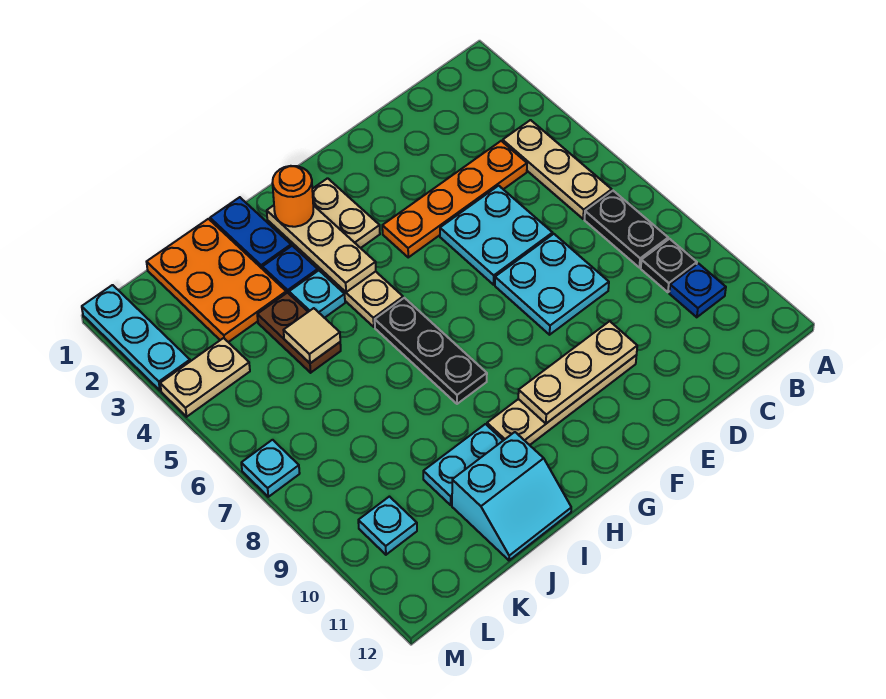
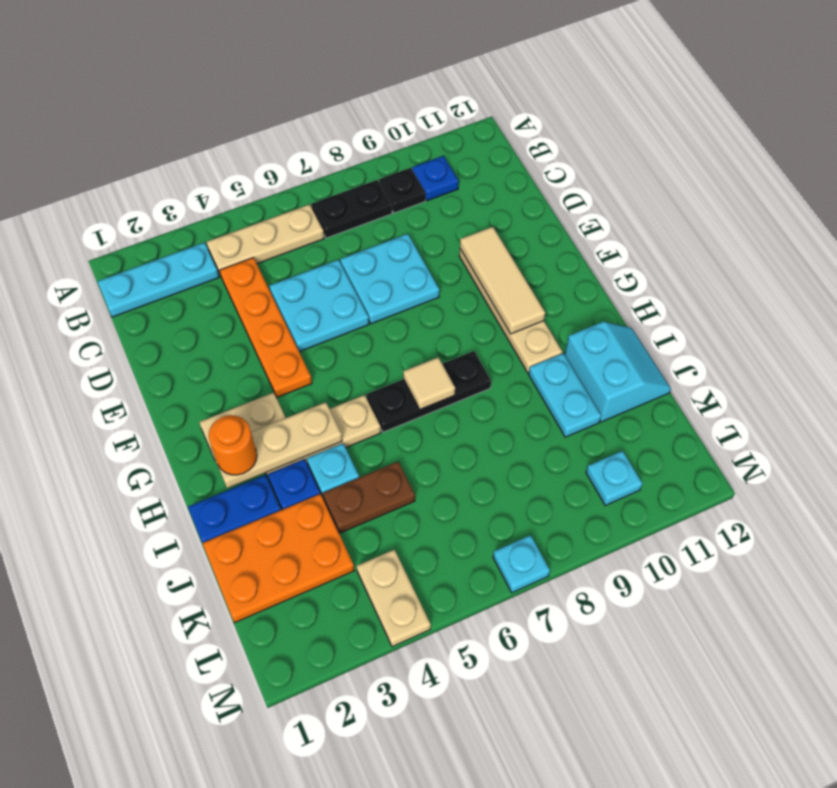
tan plate E10:G10 level 2 -> tan tile E10:G10 level 2
tan tile J5 level 2 -> tan tile H7 level 2
cyan plate M1:M3 level 1 -> cyan plate B1:B3 level 1

